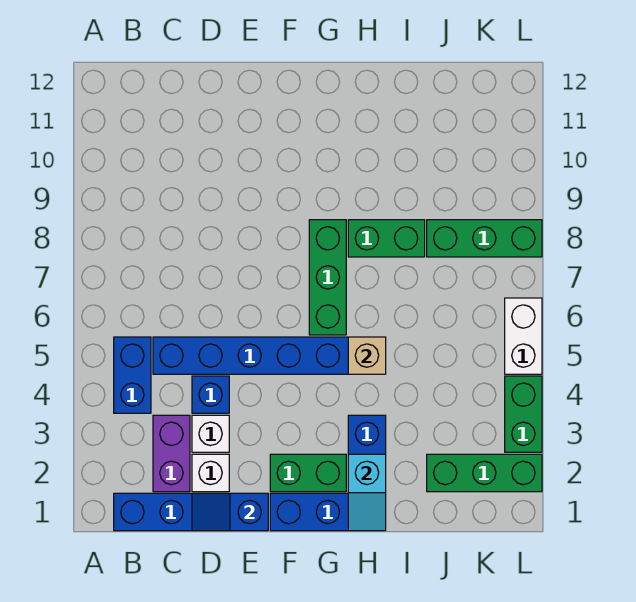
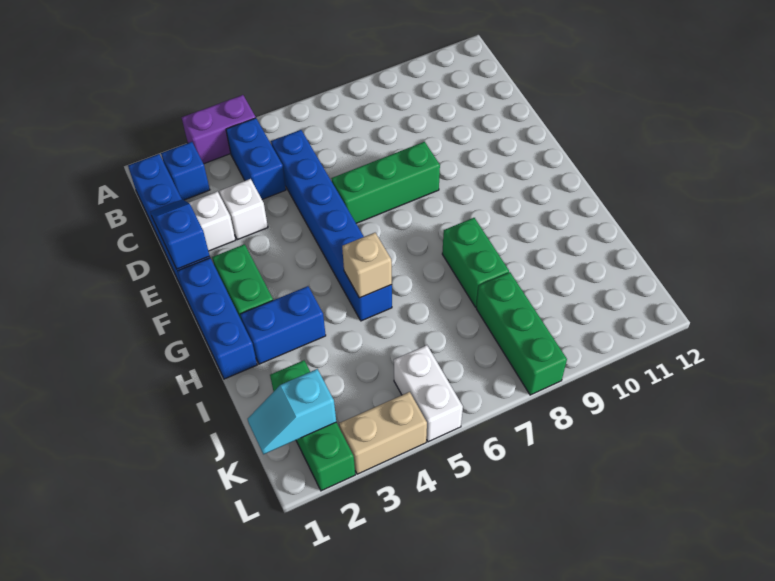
blue brick B4:B5 level 1 -> blue brick B4:C4 level 1
purple brick C2:C3 level 1 -> purple brick A3:A4 level 1
blue brick D4 level 1 -> blue brick B2 level 1
green brick G6:G8 level 1 -> green brick E6:E8 level 1
cyan slope H1:H2 level 2 top 2 -> cyan slope K1:K2 level 2 top 2
green brick L3:L4 level 1 -> tan brick L3:L4 level 1
white brick L5:L6 level 1 -> white brick K5:L5 level 1

